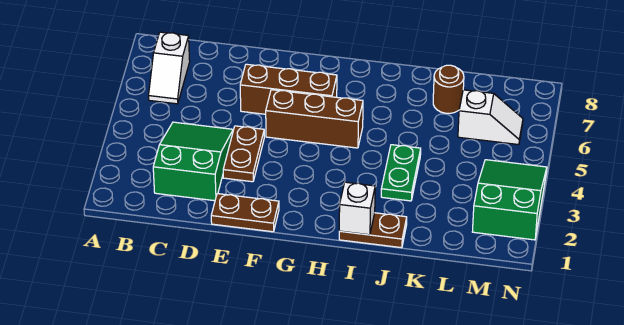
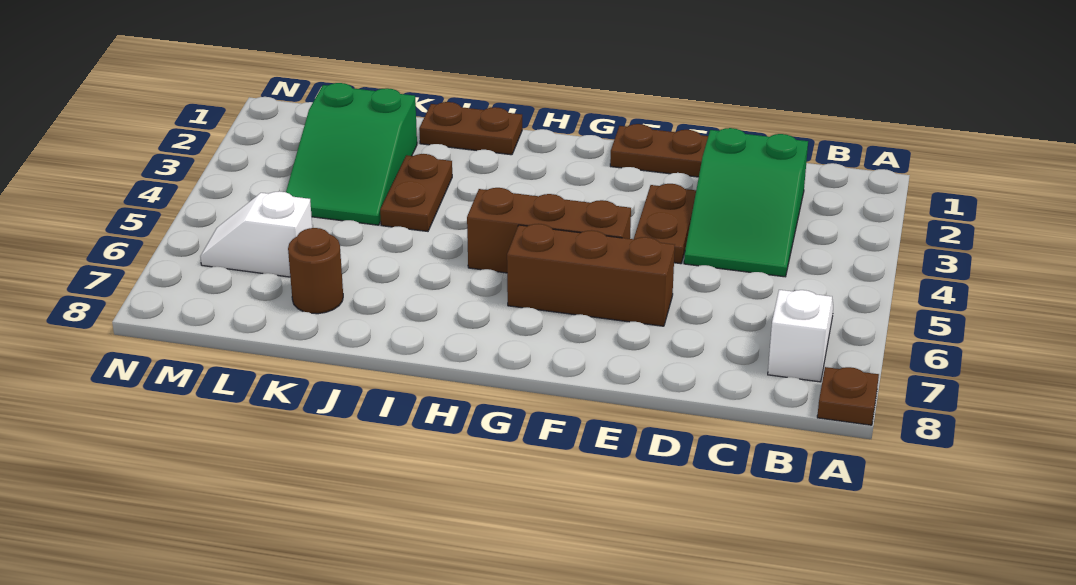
none -> brown plate A8 level 1
white brick I1 level 2 -> none
green plate J3:J4 level 1 -> brown plate J3:J4 level 1
green slope M2:N4 level 1 top 2 -> green slope K2:L4 level 1 top 2

